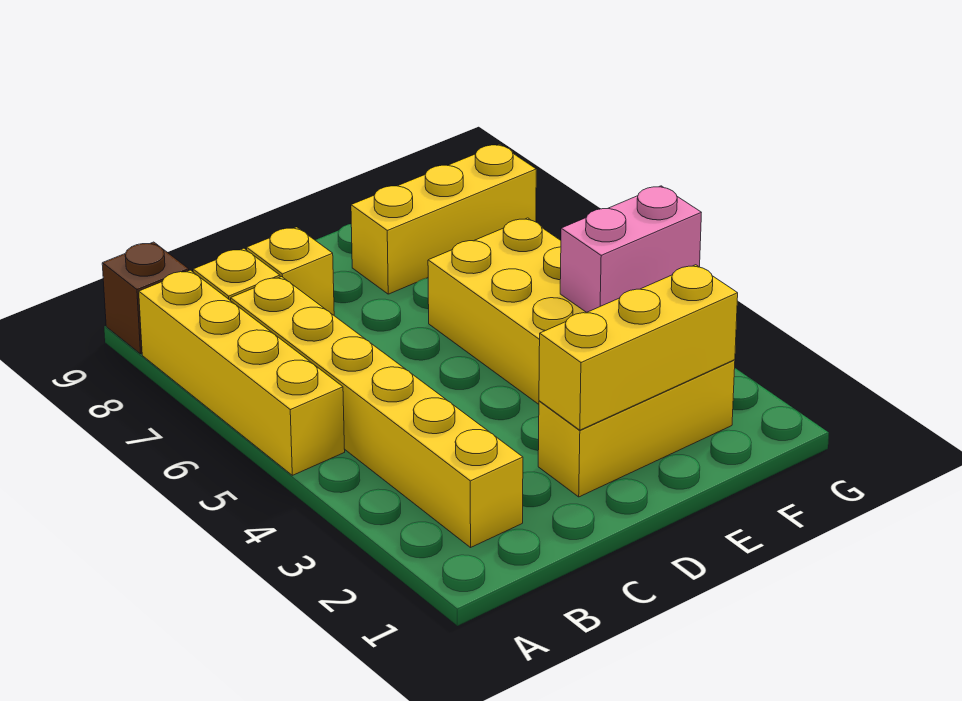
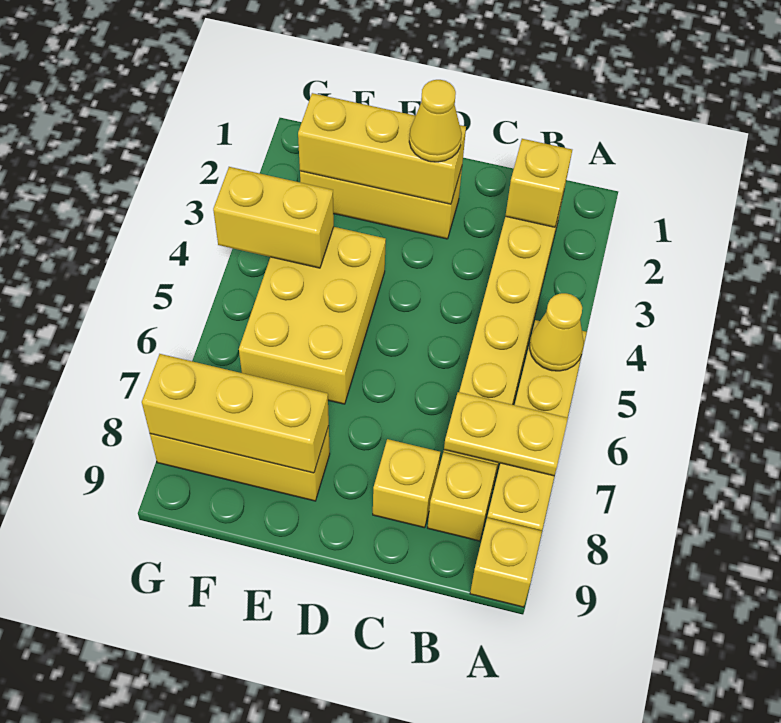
none -> yellow cone A5 level 2
none -> yellow plate A7:B7 level 2
brown brick A9 level 1 -> yellow brick A9 level 1
none -> yellow brick B2 level 2
none -> yellow cone D2 level 3
none -> yellow brick E8:G8 level 2
pink brick F4:G4 level 2 -> yellow brick F4:G4 level 2

